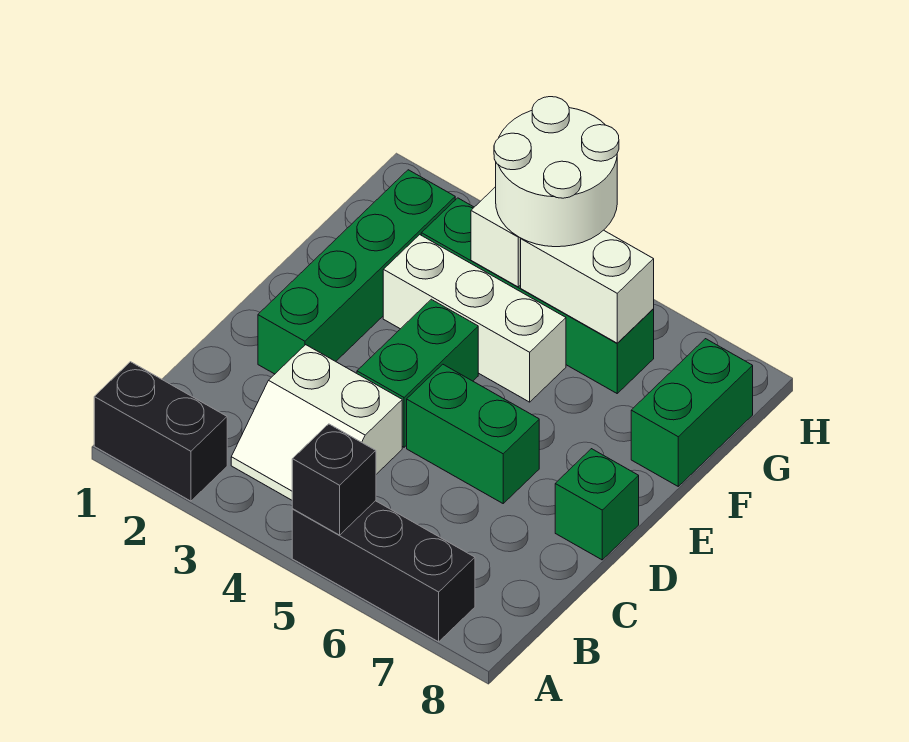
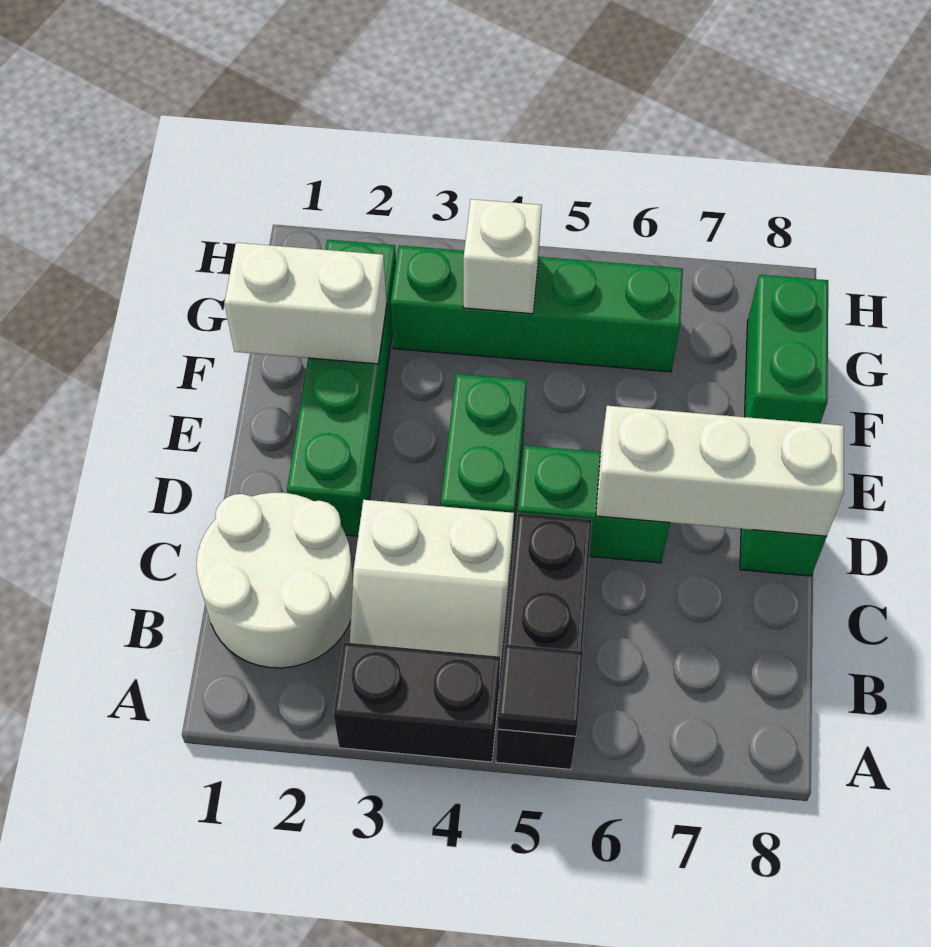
black brick A1:A2 level 1 -> black brick A3:A4 level 1
black brick A5:A7 level 1 -> black brick A5:C5 level 1
black brick A5 level 2 -> black tile A5 level 2
white brick F3:F5 level 1 -> white brick D6:D8 level 2
white round brick G4:H5 level 3 -> white round brick B1:C2 level 1
white brick G5:G6 level 2 -> white brick F1:F2 level 2

